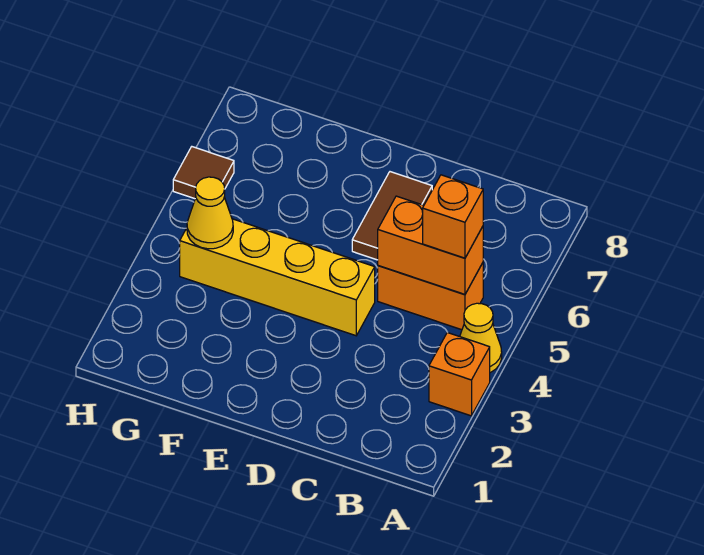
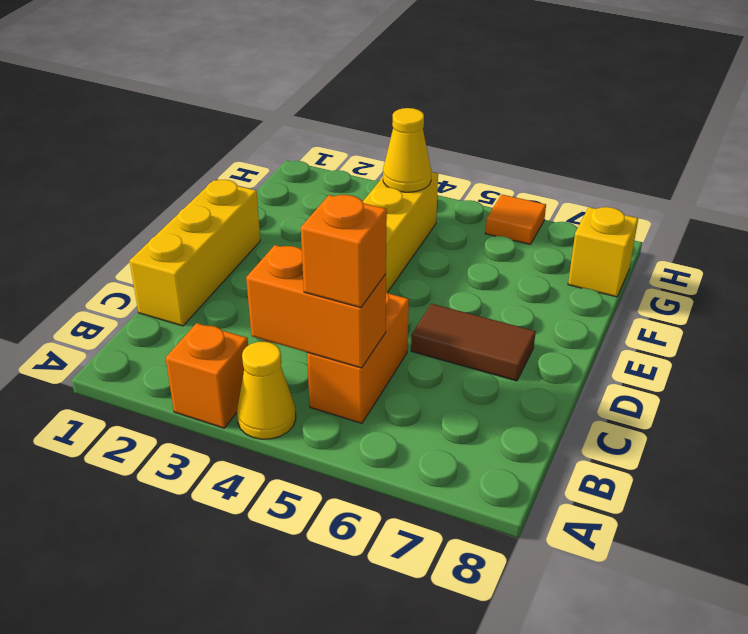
orange brick B5:C5 level 2 -> orange brick B4:B5 level 2
none -> yellow brick C1:E1 level 1
none -> yellow brick G8 level 1
brown tile H6 level 1 -> orange tile H6 level 1

